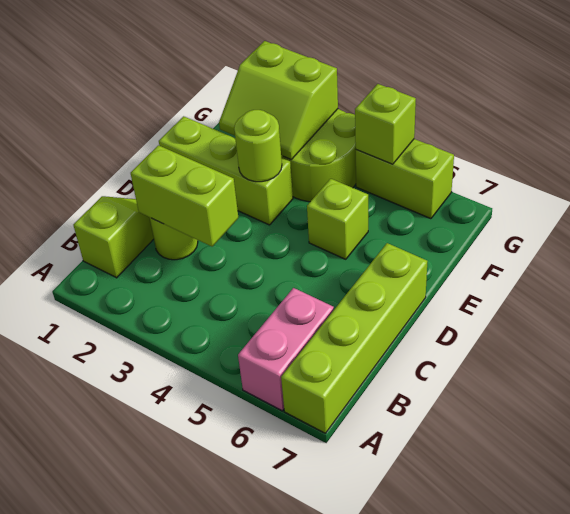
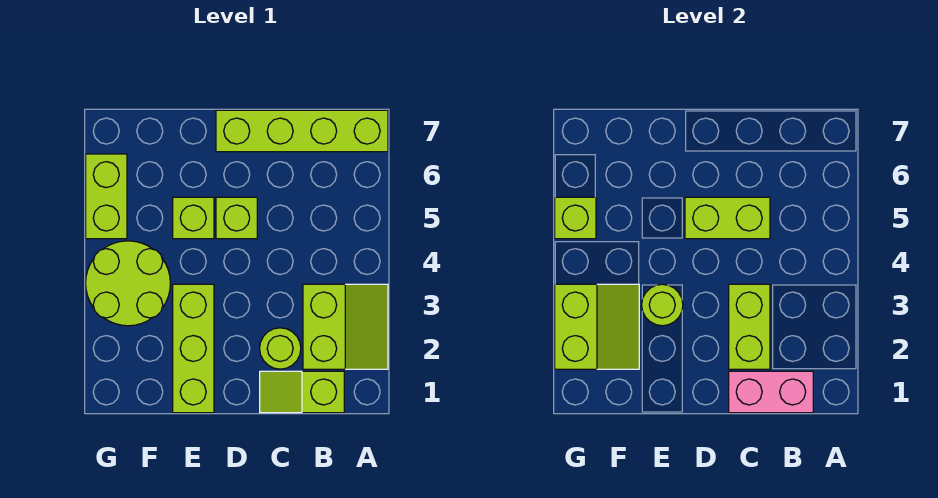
none -> lime slope A2:B3 level 1 top B
pink brick A6:B6 level 1 -> pink brick B1:C1 level 2
none -> lime brick C5:D5 level 2
none -> lime brick D5 level 1

